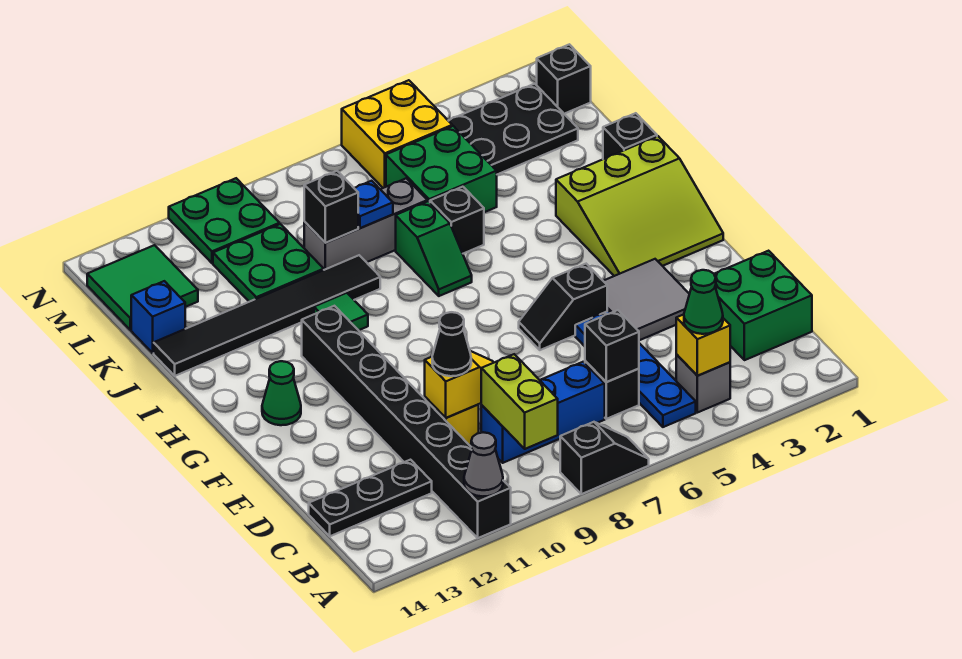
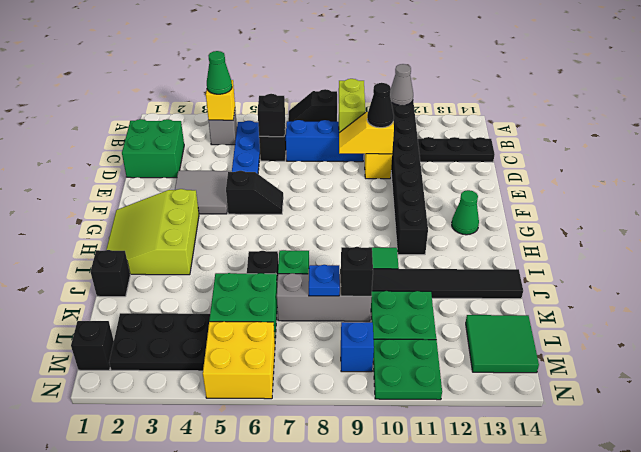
lime slope G1:I3 level 1 top I -> lime slope G1:I3 level 1 top 3
blue brick K14 level 1 -> blue brick M9 level 1

